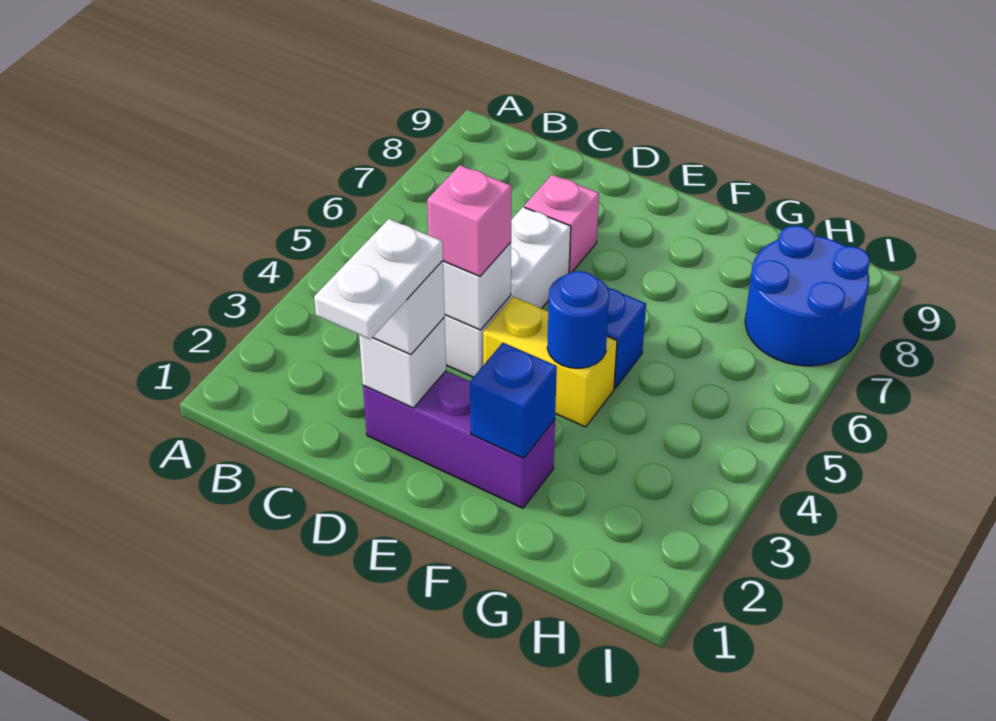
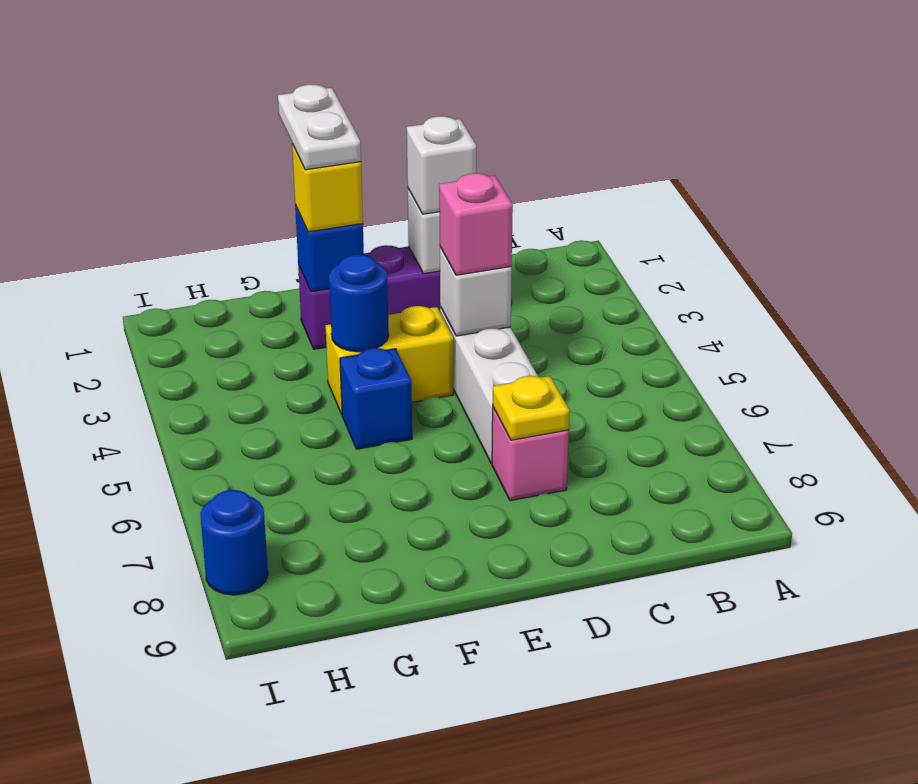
white plate D1:D2 level 4 -> white plate F1:F2 level 4
none -> yellow plate D7 level 2
none -> yellow brick F2 level 3
blue round brick H7:I8 level 1 -> blue round brick I8 level 1

